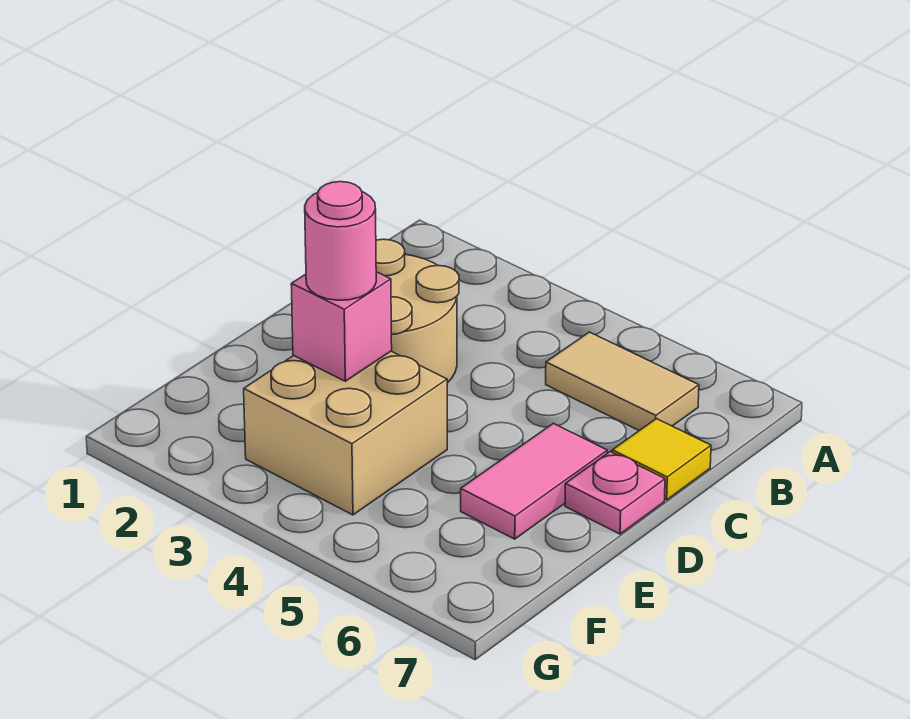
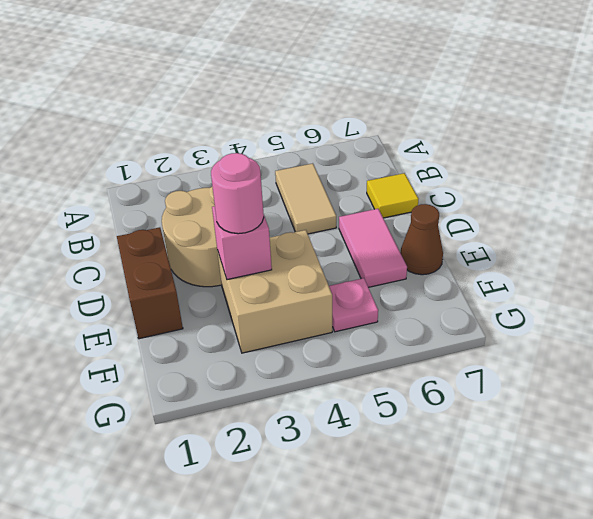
tan tile B5:B6 level 1 -> tan tile B5:C5 level 1
none -> brown brick D1:E1 level 1
pink plate D7 level 1 -> pink plate F5 level 1
none -> brown cone E7 level 1

